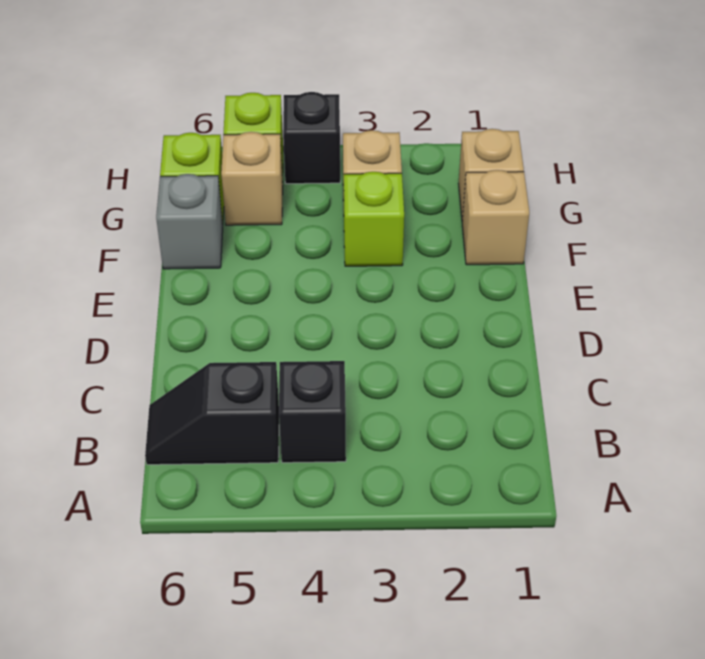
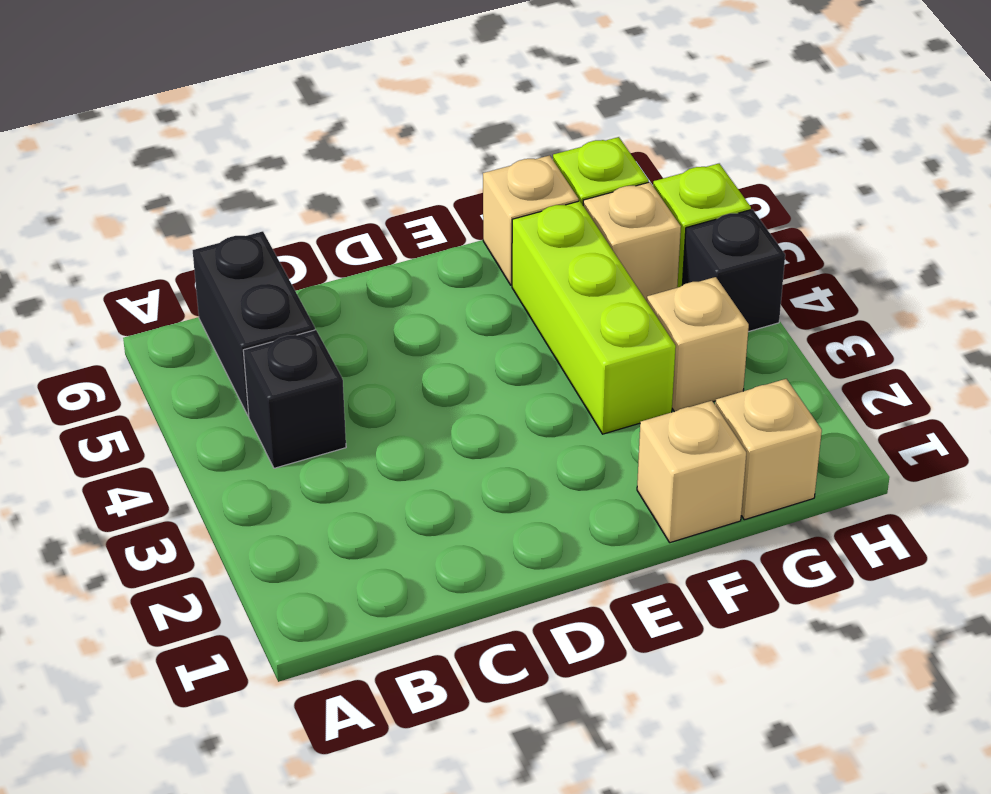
black slope B5:B6 level 1 top 5 -> black brick B5:B6 level 1
lime brick F3 level 1 -> lime brick F3:F5 level 1
grey brick F6 level 1 -> tan brick F6 level 1

